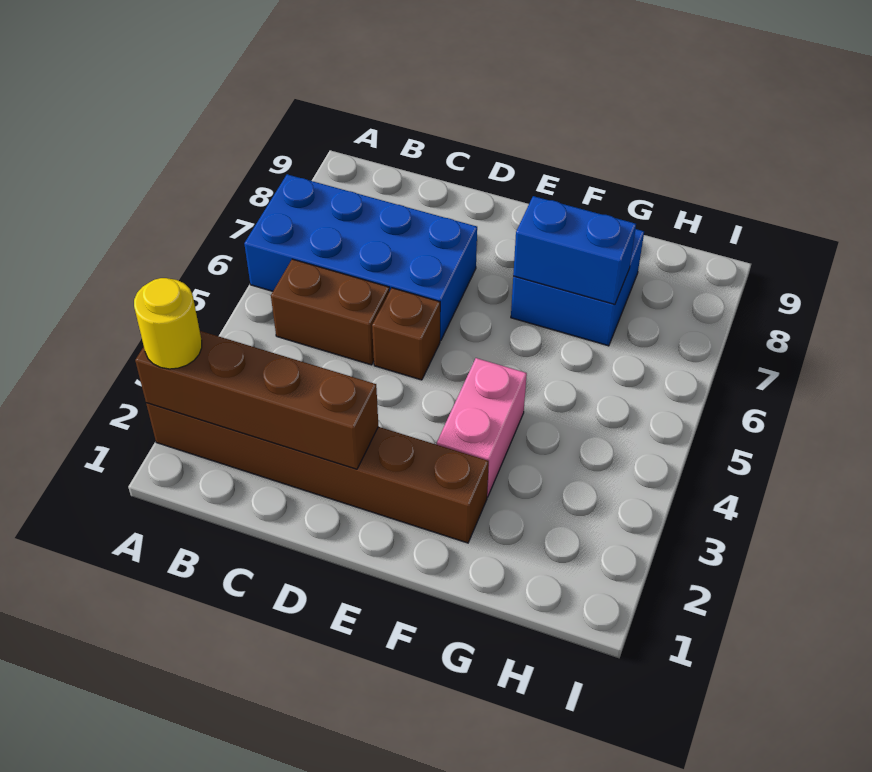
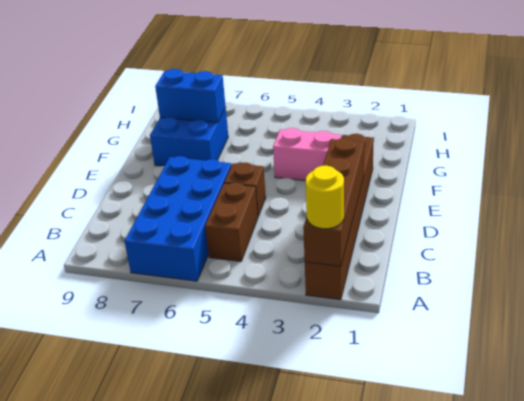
blue brick F7:G7 level 2 -> blue brick G7:G8 level 2

